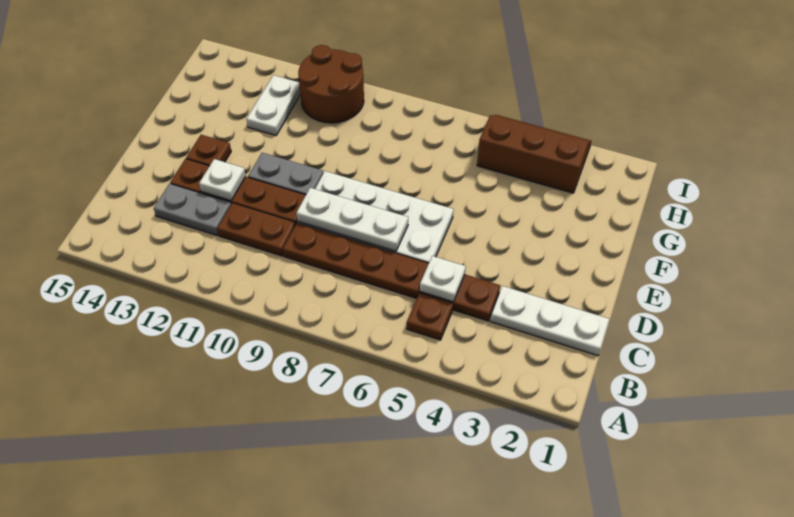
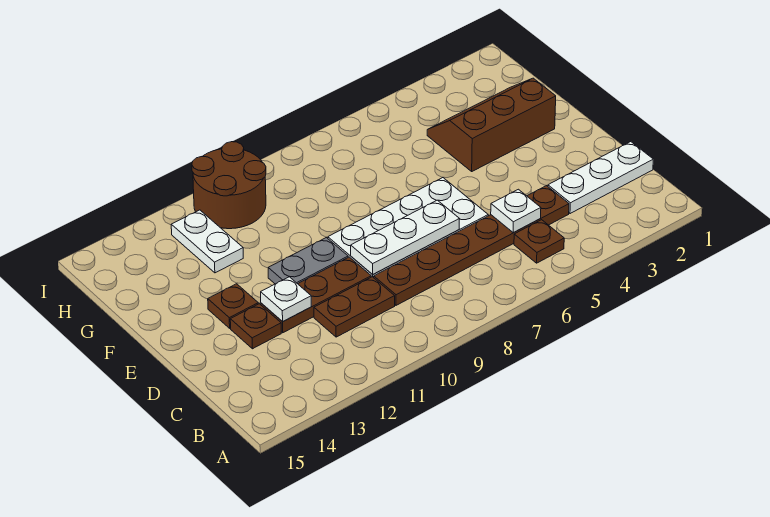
grey plate C12:C13 level 1 -> none
brown slope H3:I5 level 1 top H -> brown slope F2:G4 level 1 top F

